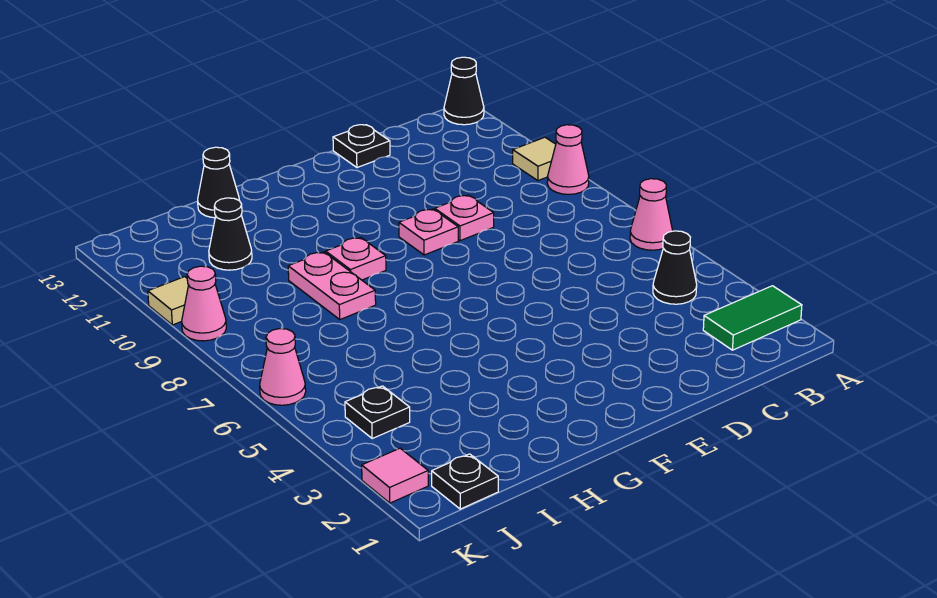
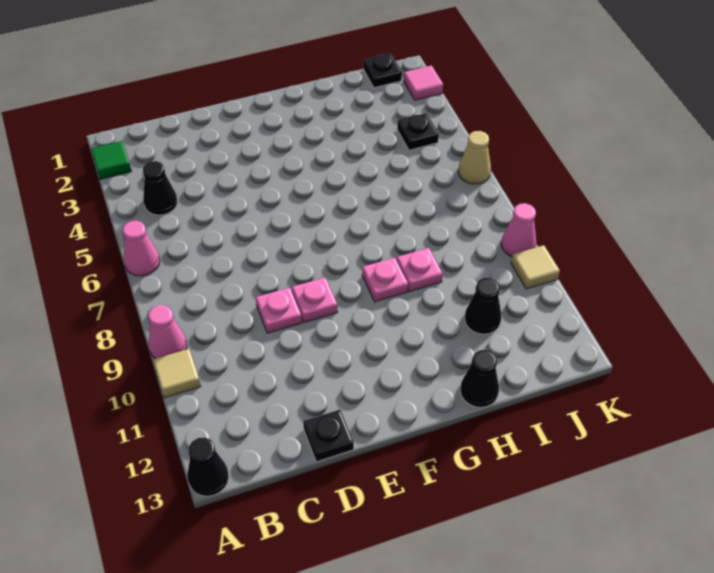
green tile A2:B2 level 1 -> green tile A2 level 1
pink plate H8:H9 level 1 -> pink plate H9 level 1
pink cone K6 level 1 -> tan cone K6 level 1

